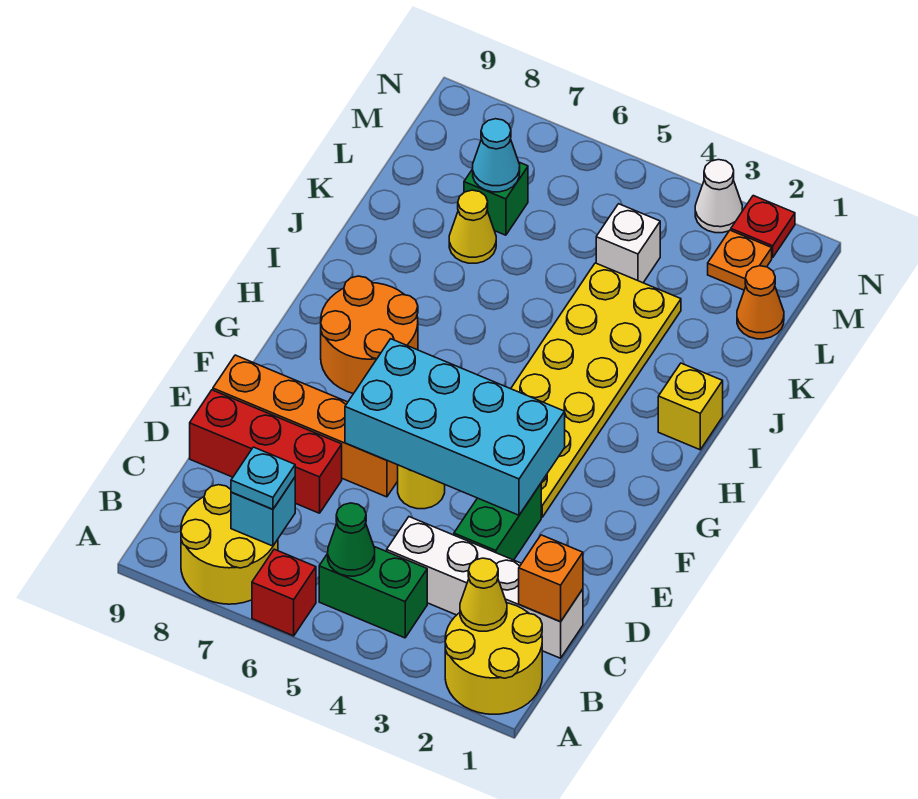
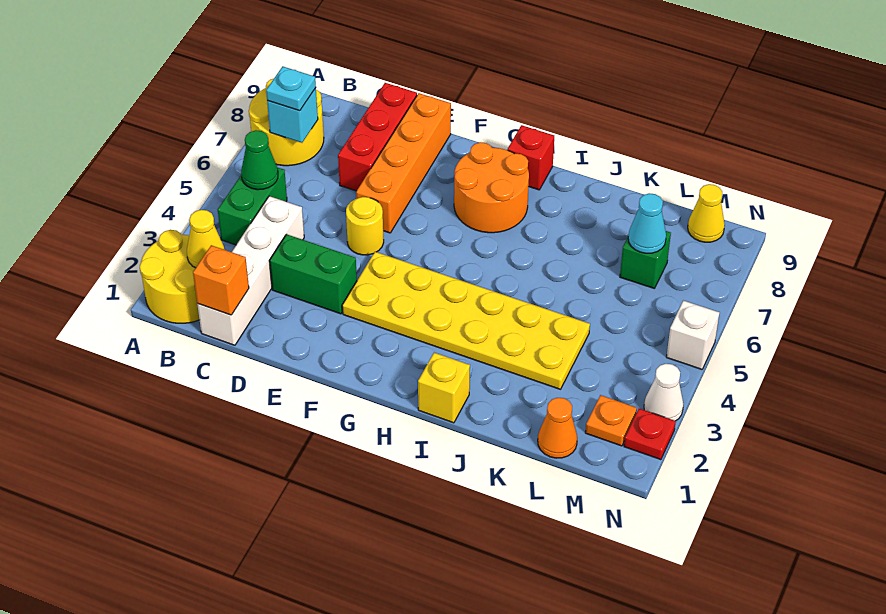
red brick A6 level 1 -> red brick H9 level 1
cyan brick E3:F6 level 2 -> none
yellow cone K7 level 1 -> yellow cone M9 level 1
white brick L4 level 1 -> white brick N5 level 1

